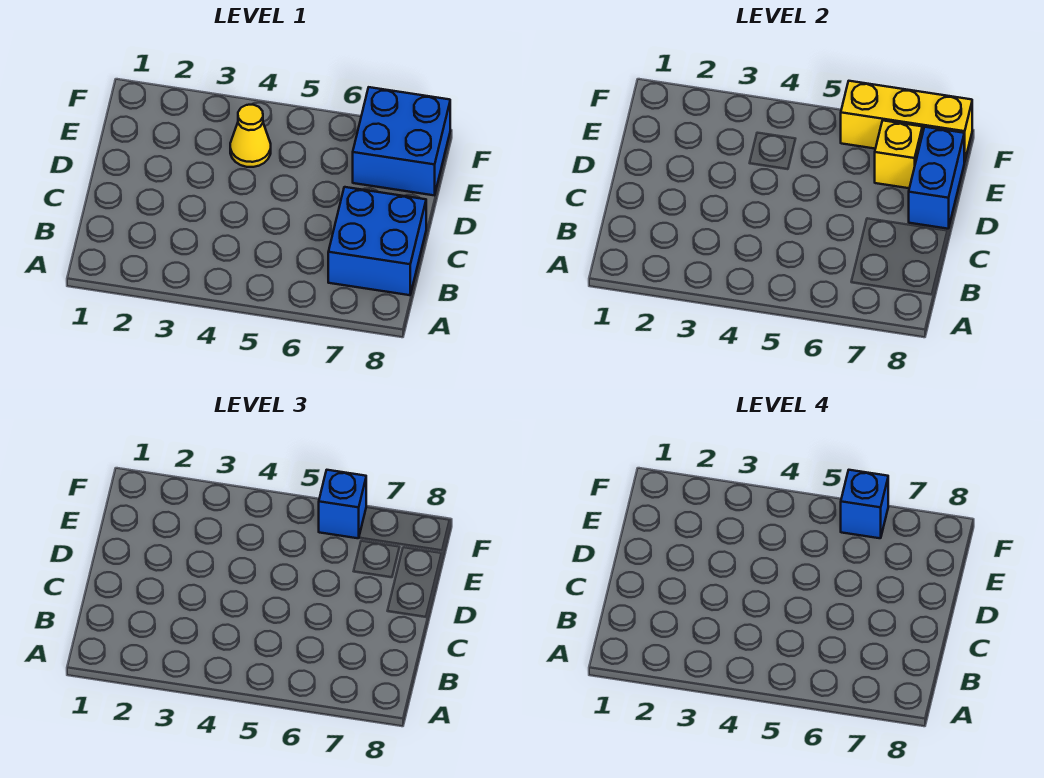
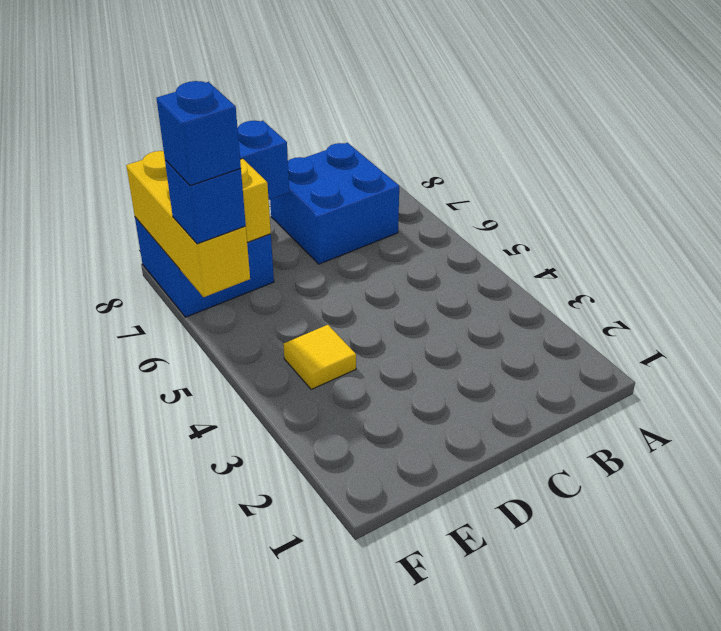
yellow cone E4 level 1 -> yellow tile E4 level 1

